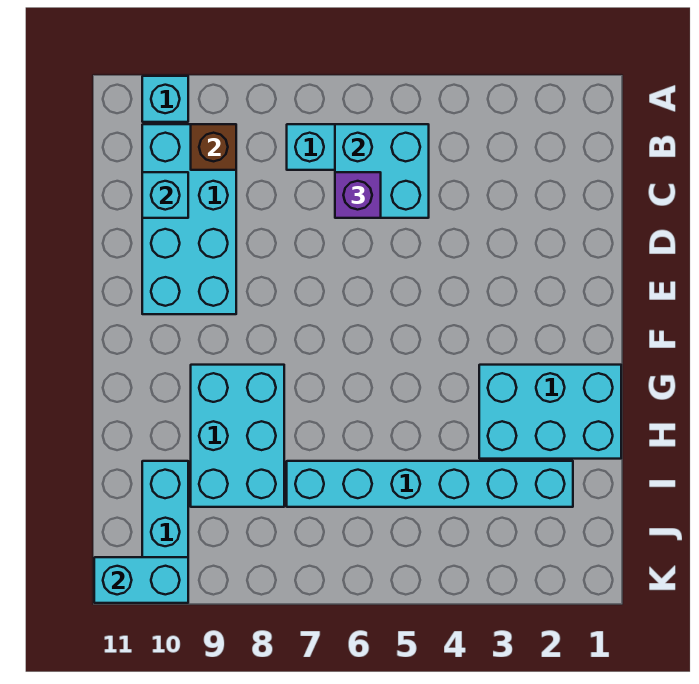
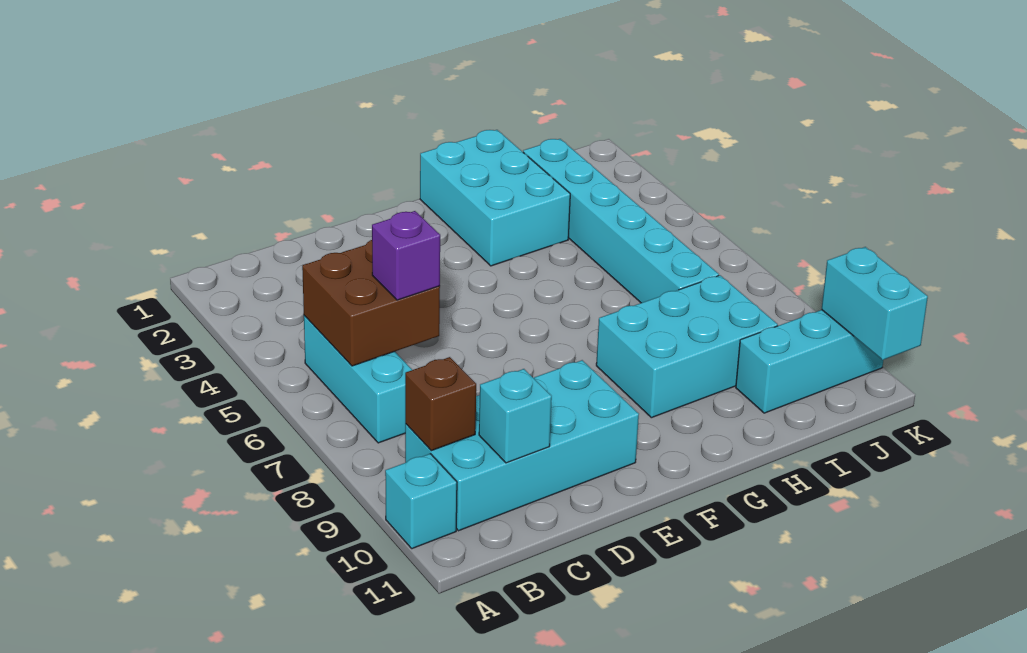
cyan brick B5:C6 level 2 -> brown brick B5:C6 level 2

